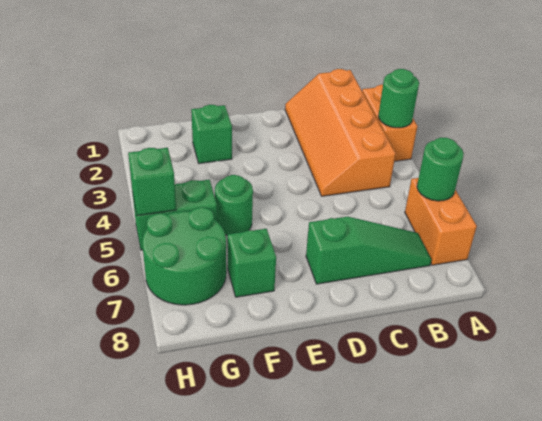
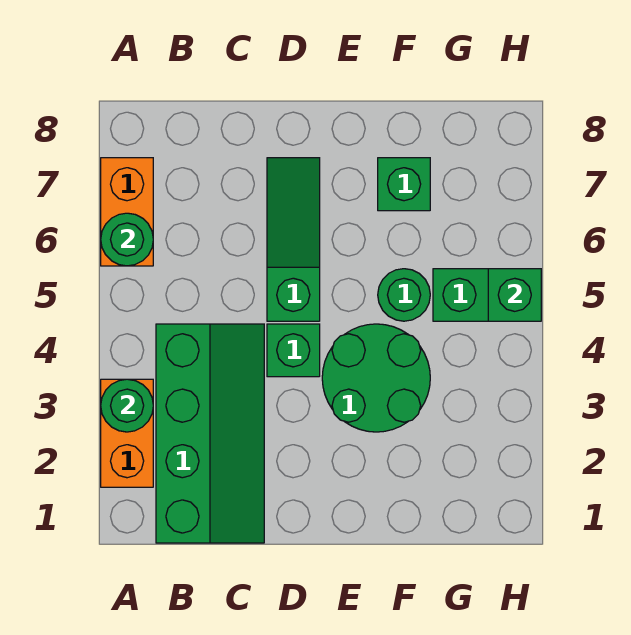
orange slope B1:C4 level 1 top B -> green slope B1:C4 level 1 top B
green slope B7:D7 level 1 top D -> green slope D5:D7 level 1 top 5
green brick F2 level 1 -> green brick D4 level 1
green round brick G6:H7 level 1 -> green round brick E3:F4 level 1

